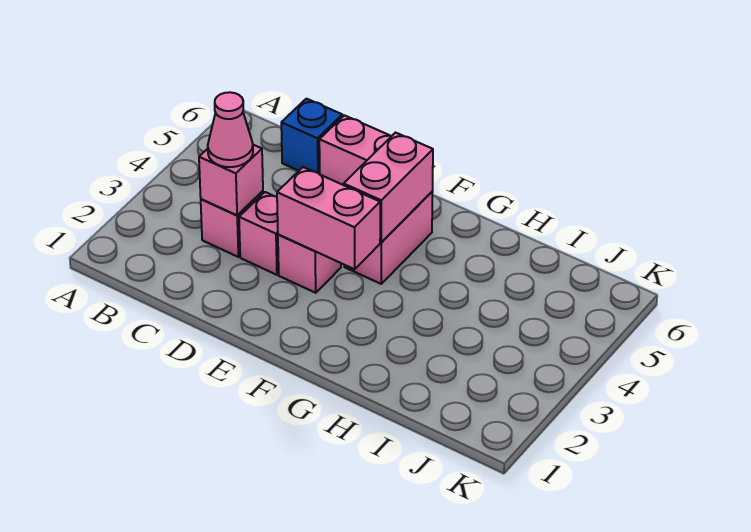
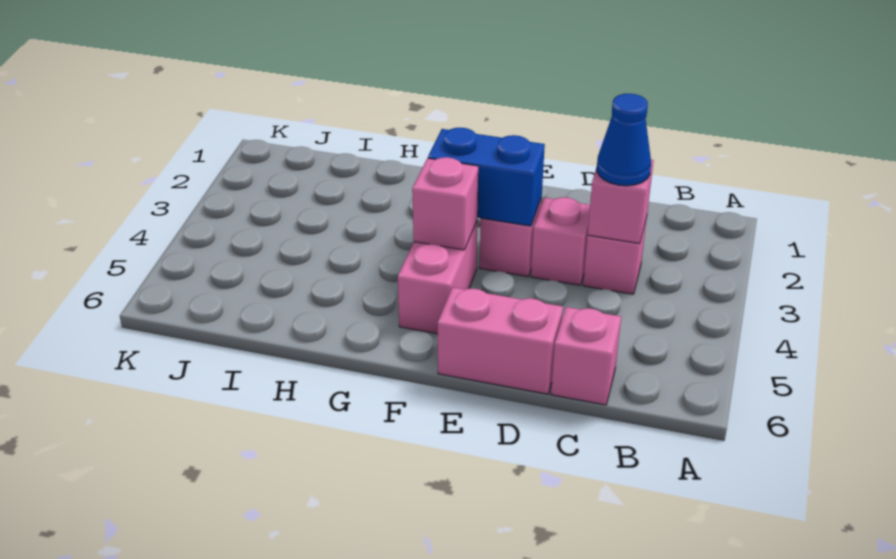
pink cone C3 level 3 -> blue cone C3 level 3
blue brick C6 level 1 -> pink brick C6 level 1
pink brick E3:F3 level 2 -> blue brick E3:F3 level 2
pink brick F4:F5 level 2 -> pink brick F4 level 2

